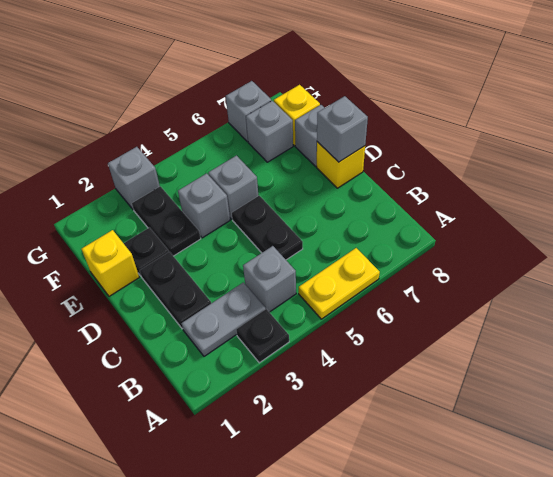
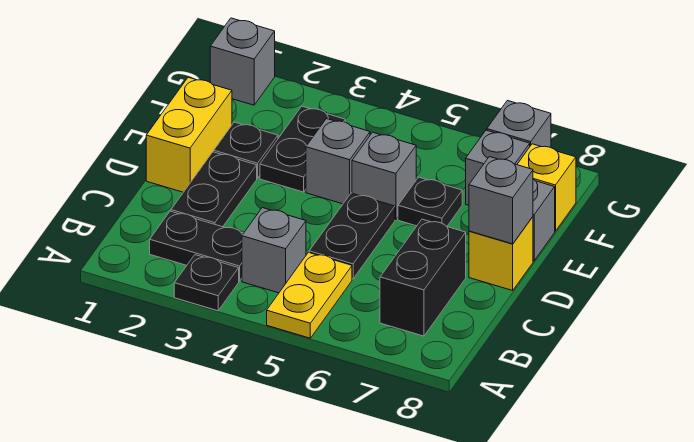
yellow plate A5:A6 level 1 -> yellow plate A5:B5 level 1
grey plate B2:B3 level 1 -> black plate B2:B3 level 1
none -> black brick B7:C7 level 1
yellow brick E1 level 1 -> yellow brick D1:E1 level 1
none -> black plate E6 level 1
grey brick G3 level 1 -> grey brick G1 level 1

